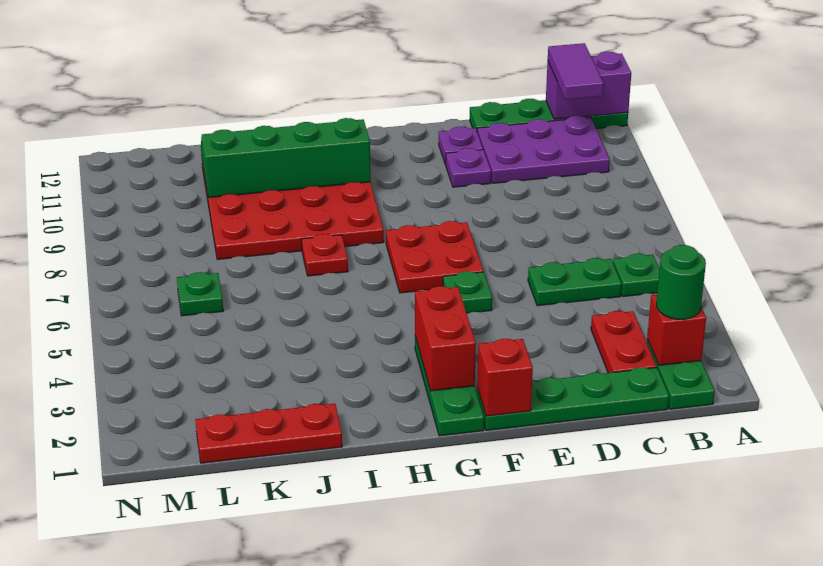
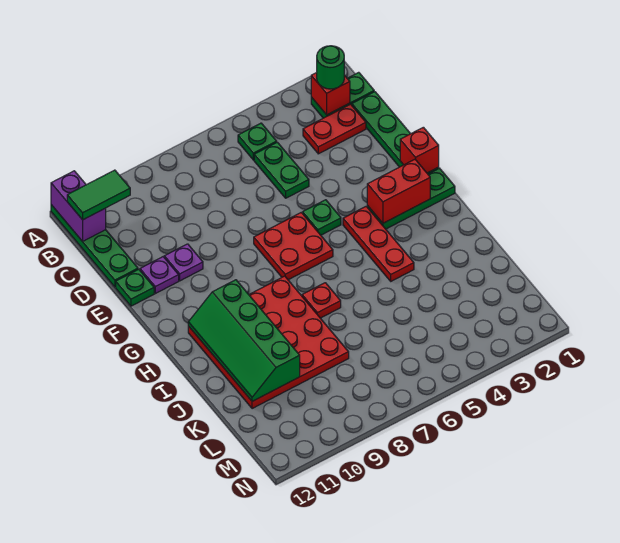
purple plate B10:D11 level 1 -> none
purple tile B11:B12 level 3 -> green tile B11:B12 level 3
red plate J1:L1 level 1 -> red plate G4:I4 level 1
green plate L6 level 1 -> green plate E12 level 1

